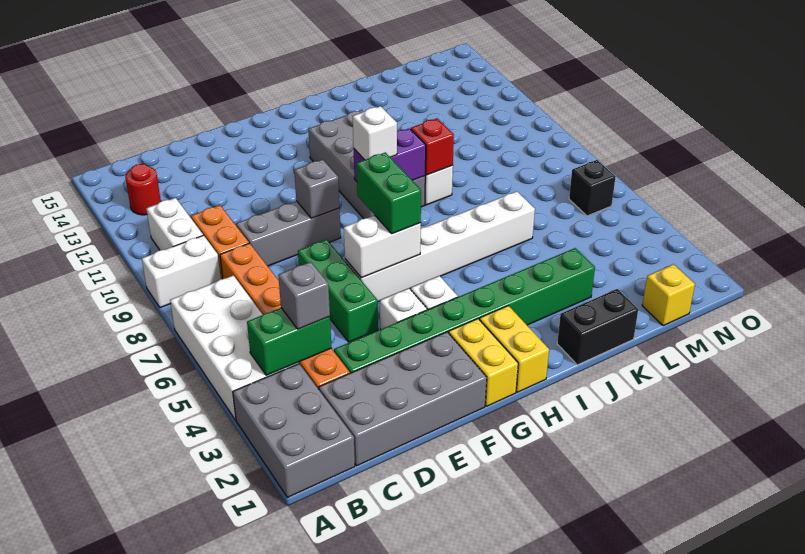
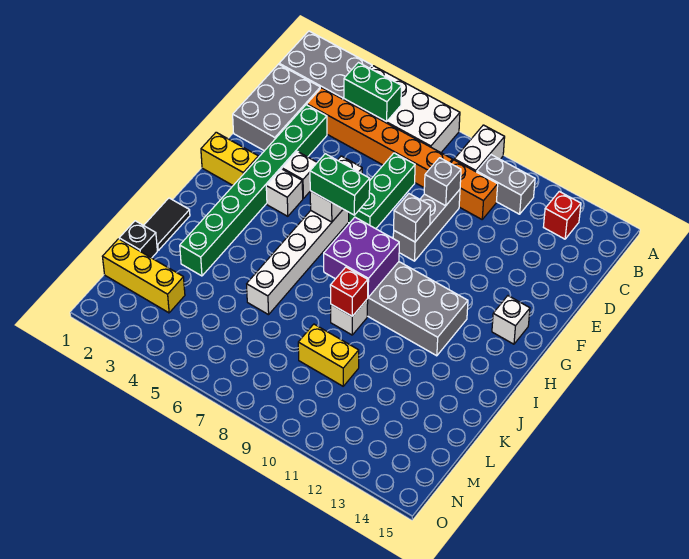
green brick B4:C4 level 2 -> green brick B4:B5 level 2
white brick B10:B11 level 1 -> grey brick B10:B11 level 1
red round brick B13 level 1 -> red brick B13 level 1
grey brick C1:F2 level 1 -> grey brick C1:E2 level 1
grey brick C4 level 3 -> grey brick D9 level 2
green brick E5:E7 level 1 -> green brick D7:F7 level 1
yellow brick H1:H2 level 1 -> yellow brick L9:L10 level 1
purple brick H9:I9 level 2 -> purple brick H8:I9 level 2
white brick H9 level 3 -> white brick G14 level 1
black brick J1:K1 level 1 -> black tile J1:K1 level 1
yellow brick M1 level 1 -> yellow brick M1:M3 level 1
black brick N6 level 1 -> black brick L1 level 1

